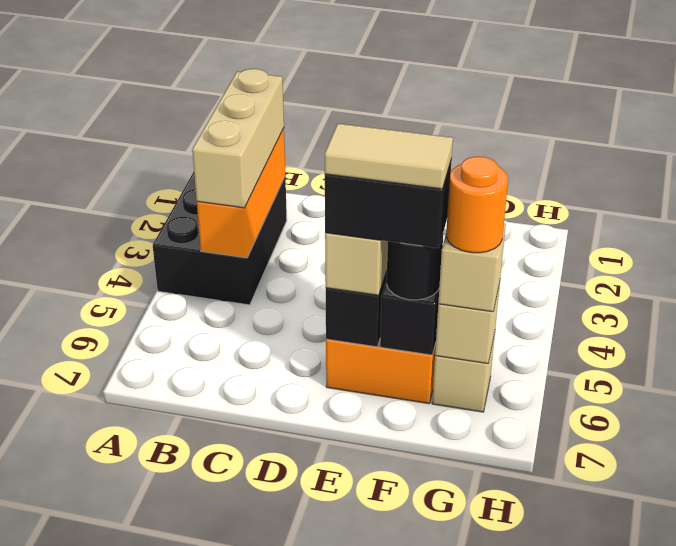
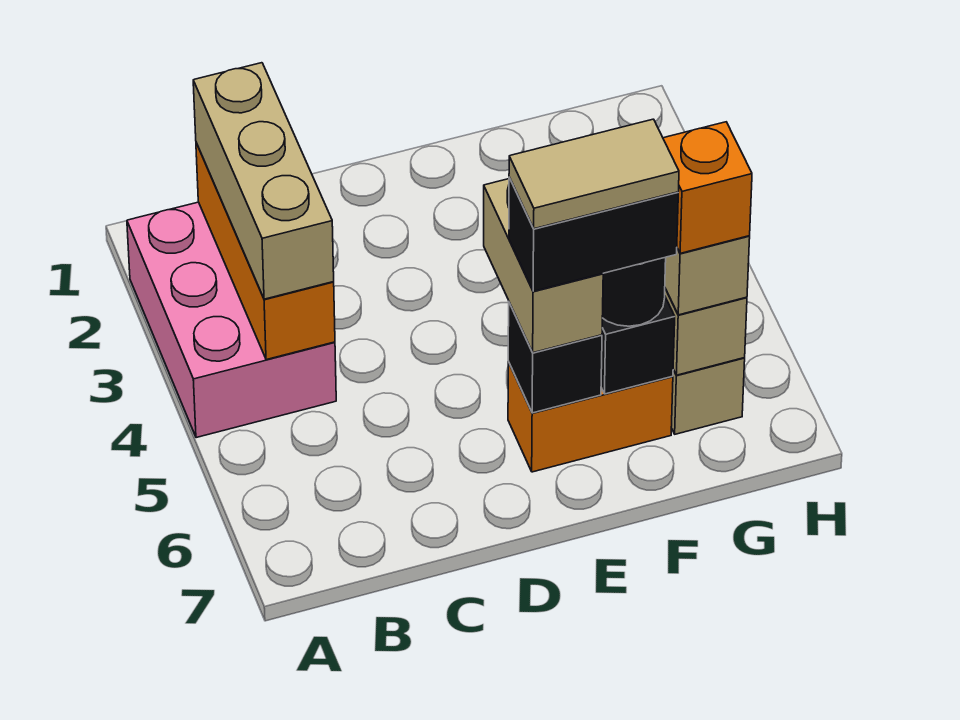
black brick A2:B4 level 1 -> pink brick A2:B4 level 1
orange round brick G6 level 4 -> orange brick G6 level 4

